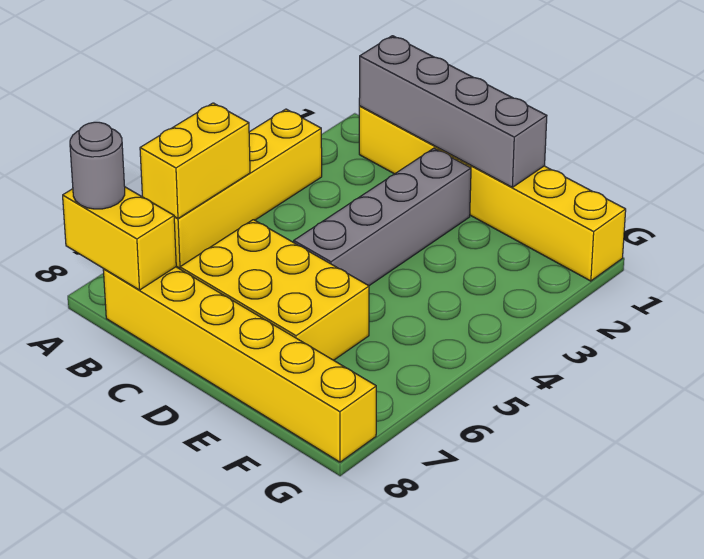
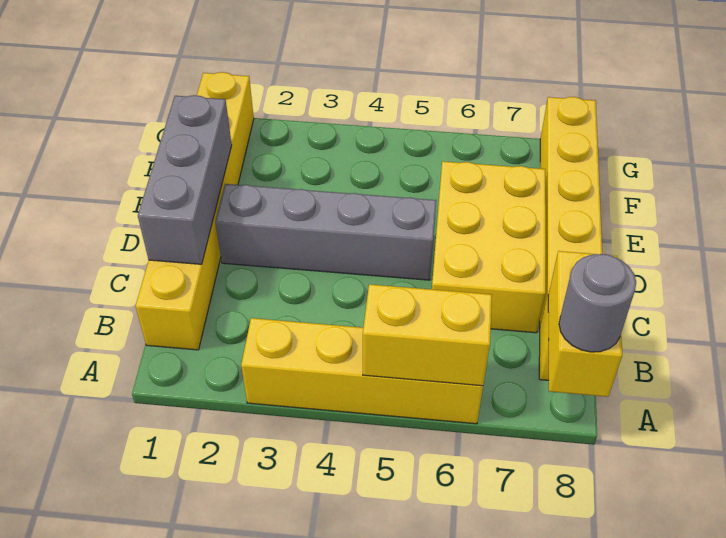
grey brick B1:E1 level 2 -> grey brick C1:E1 level 2

